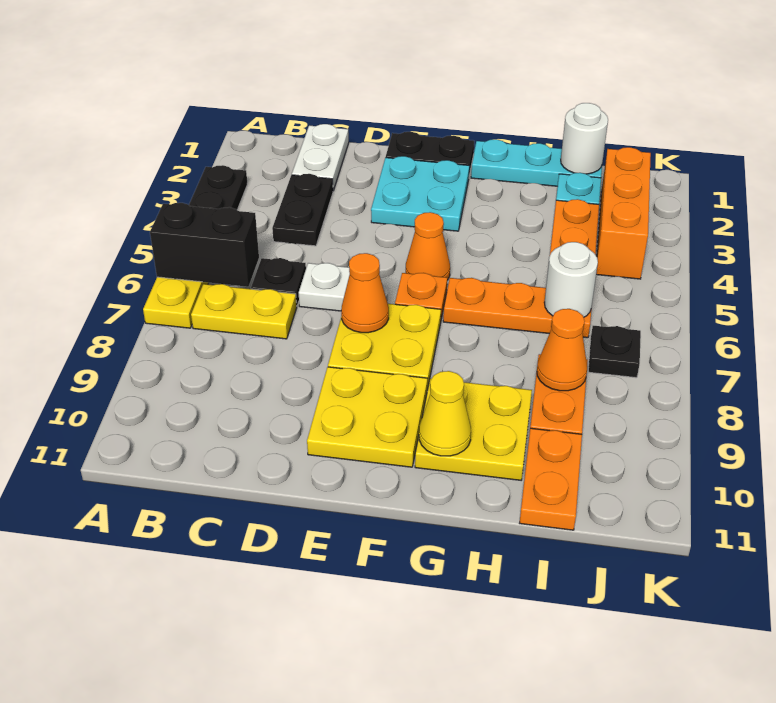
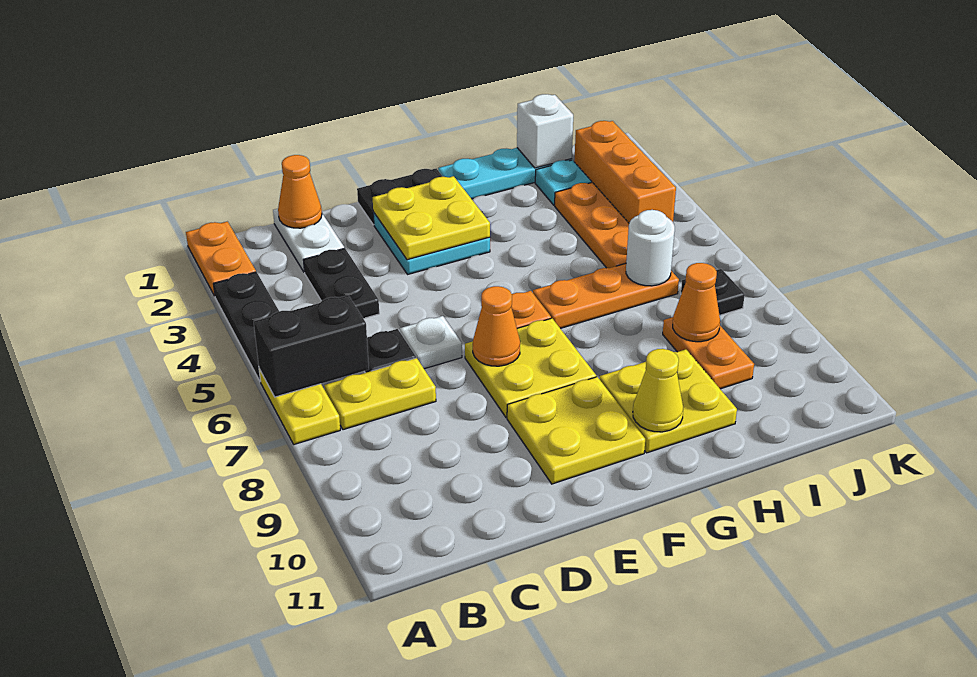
none -> yellow plate E2:F3 level 2
orange cone F5 level 1 -> orange cone C1 level 2
white round brick I1 level 2 -> white brick I1 level 2
orange plate I10:I11 level 1 -> orange plate A1:A2 level 1

